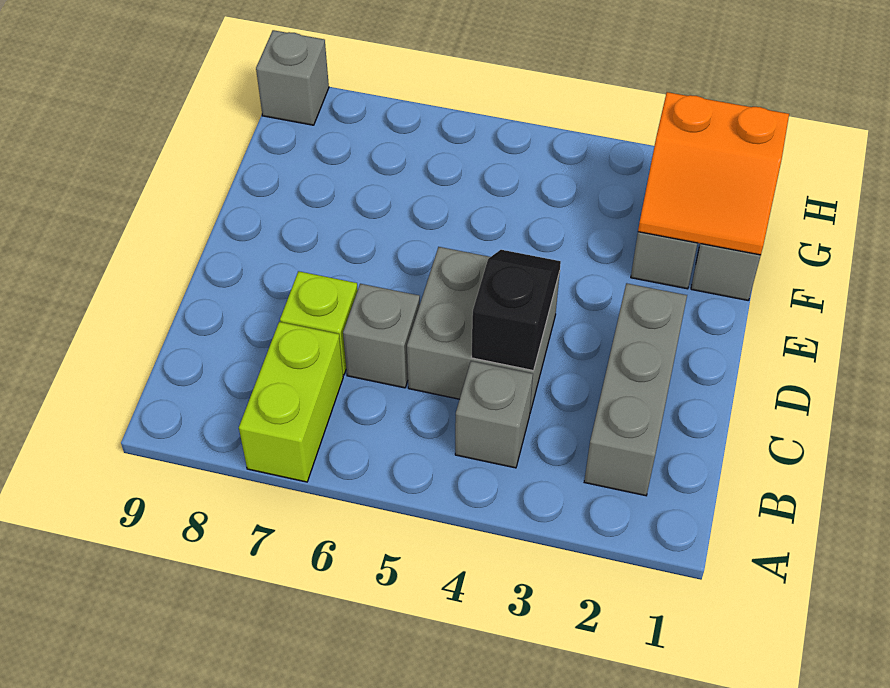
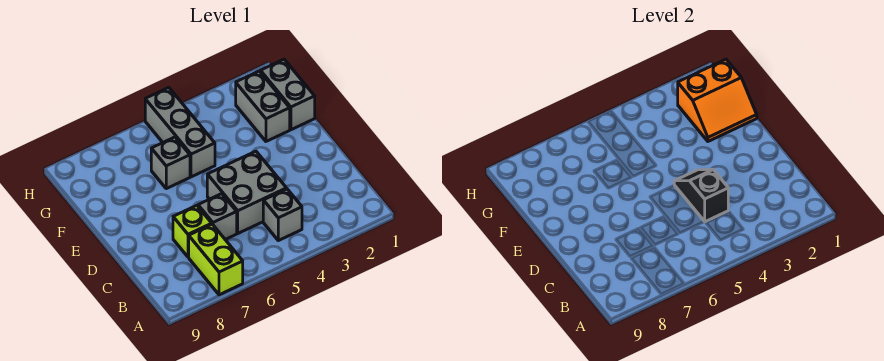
grey brick B2:D2 level 1 -> grey brick F5:H5 level 1
grey brick H9 level 1 -> grey brick F6 level 1

